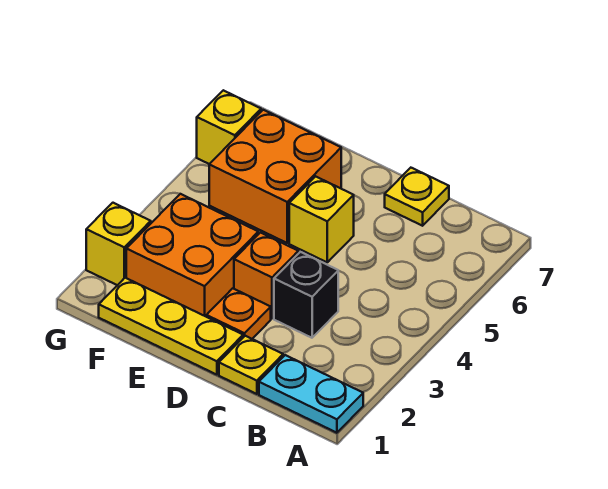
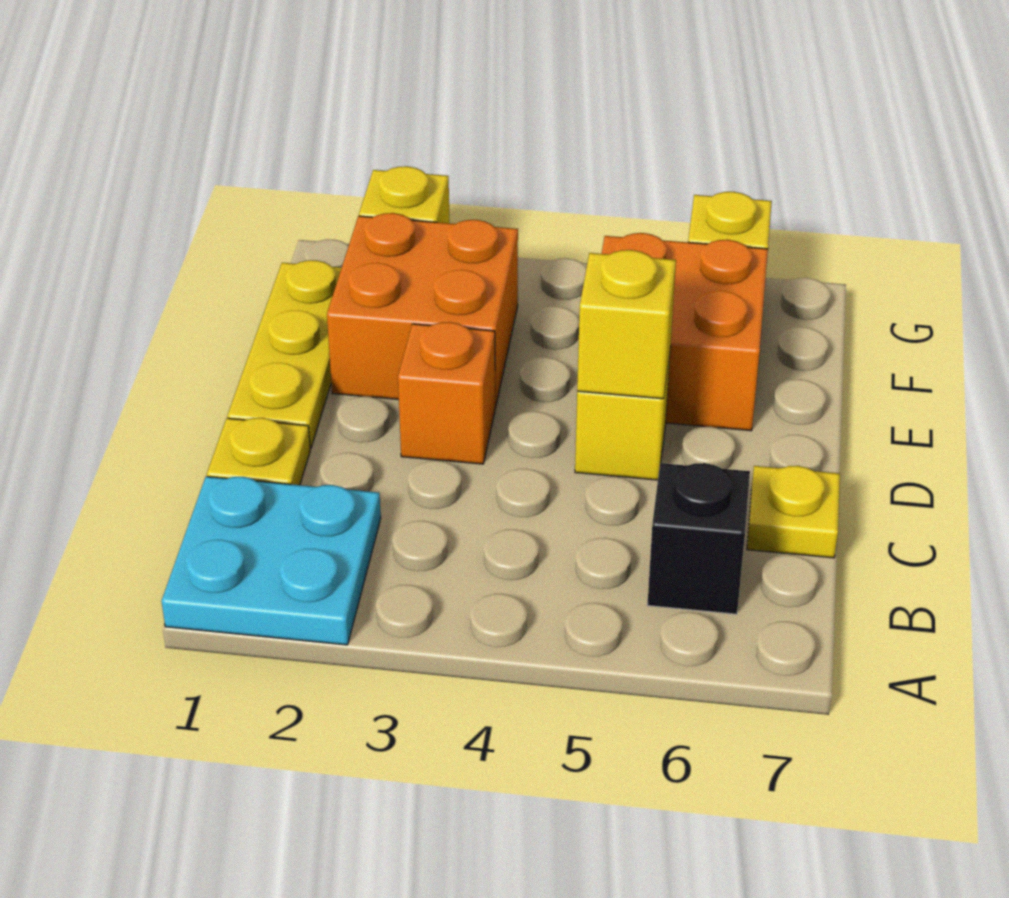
cyan plate A1:B1 level 1 -> cyan plate A1:B2 level 1
black brick C3 level 1 -> black brick B6 level 1
orange plate D2 level 1 -> none
none -> yellow brick D5 level 2

